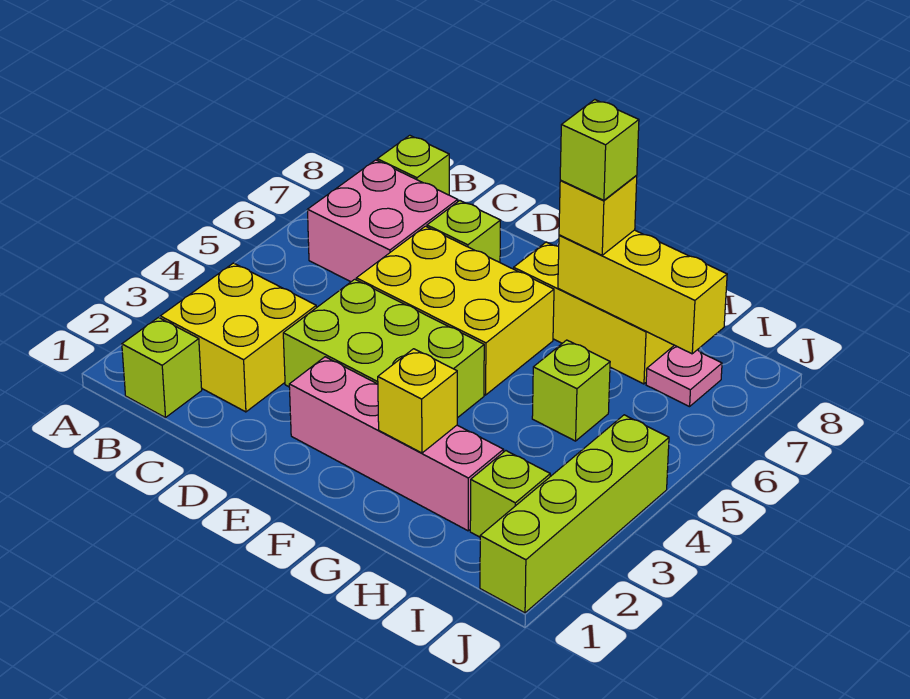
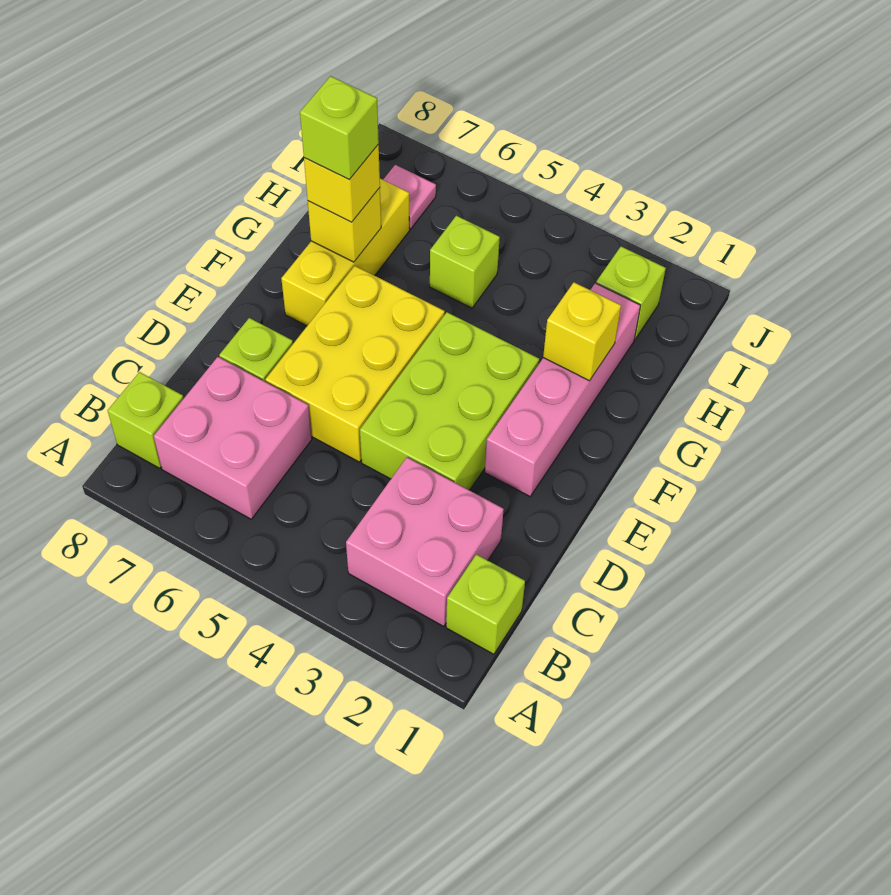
yellow brick B2:C3 level 1 -> pink brick B2:C3 level 1
yellow brick G7:I7 level 2 -> yellow brick G7 level 2
lime brick J1:J4 level 1 -> none

